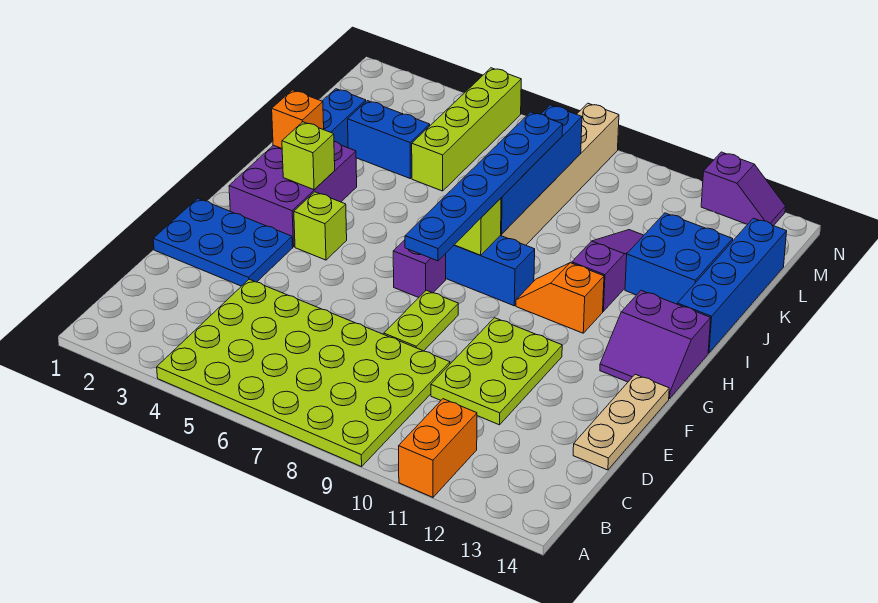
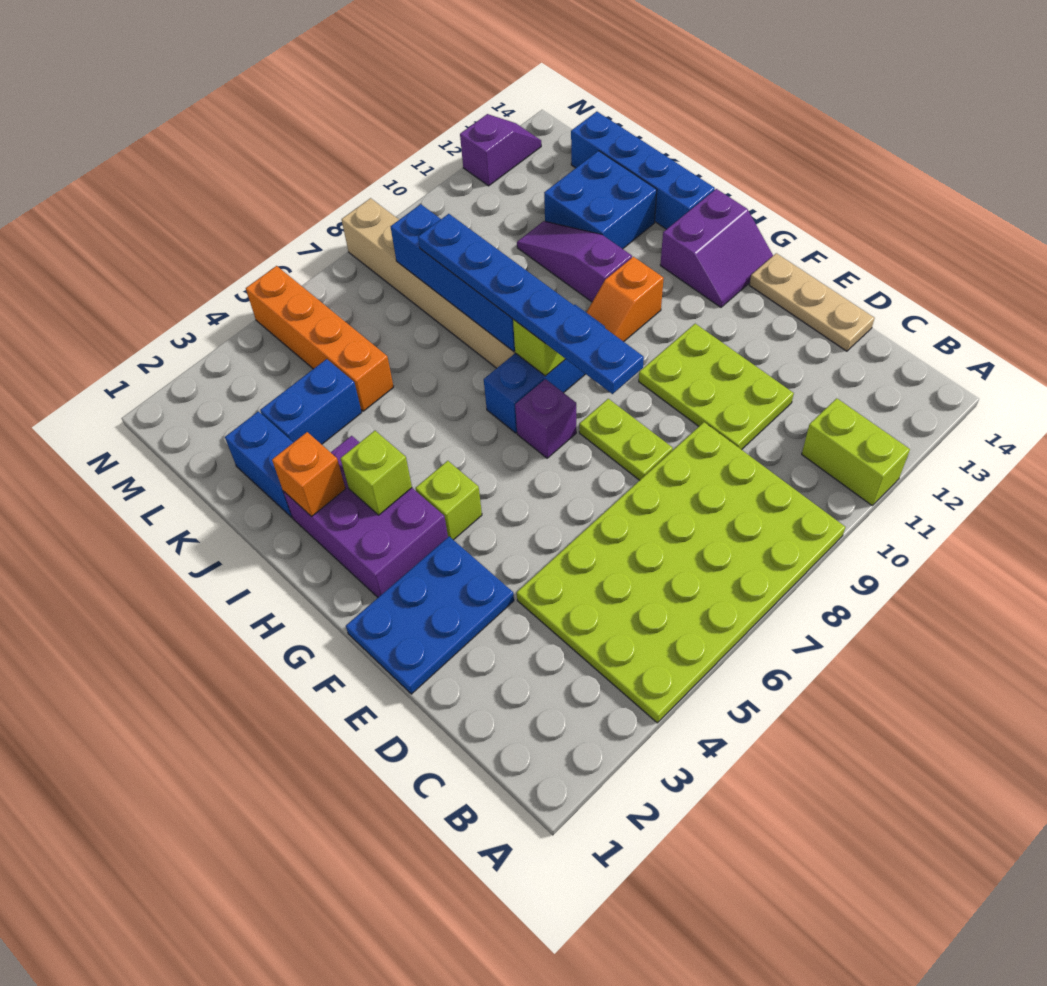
orange brick A11:B11 level 1 -> lime brick A11:B11 level 1
lime brick K5:N5 level 1 -> orange brick K5:N5 level 1

